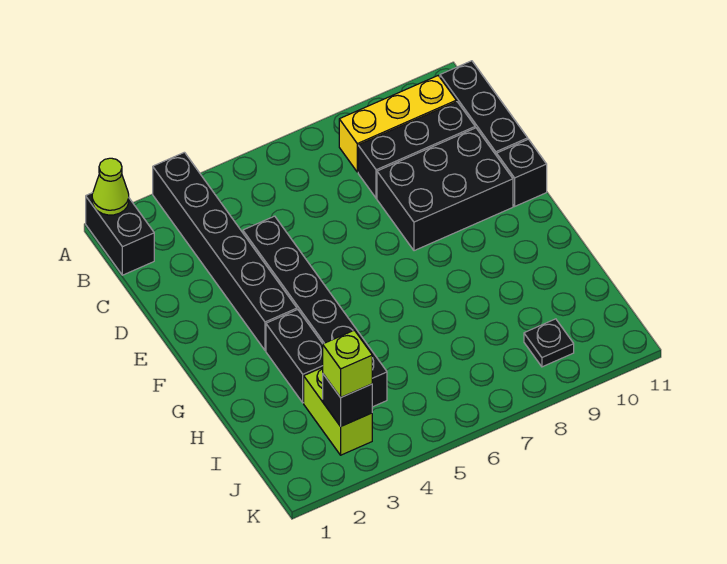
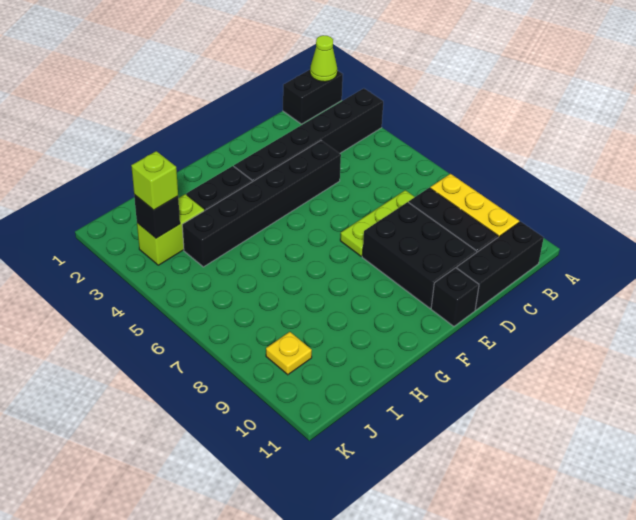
none -> lime plate C7:E7 level 1
black plate J9 level 1 -> yellow plate J9 level 1

